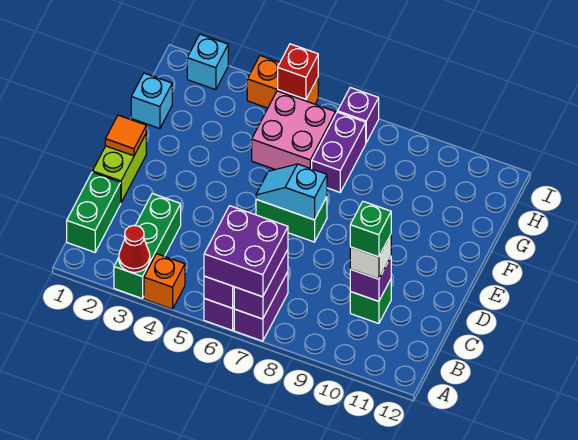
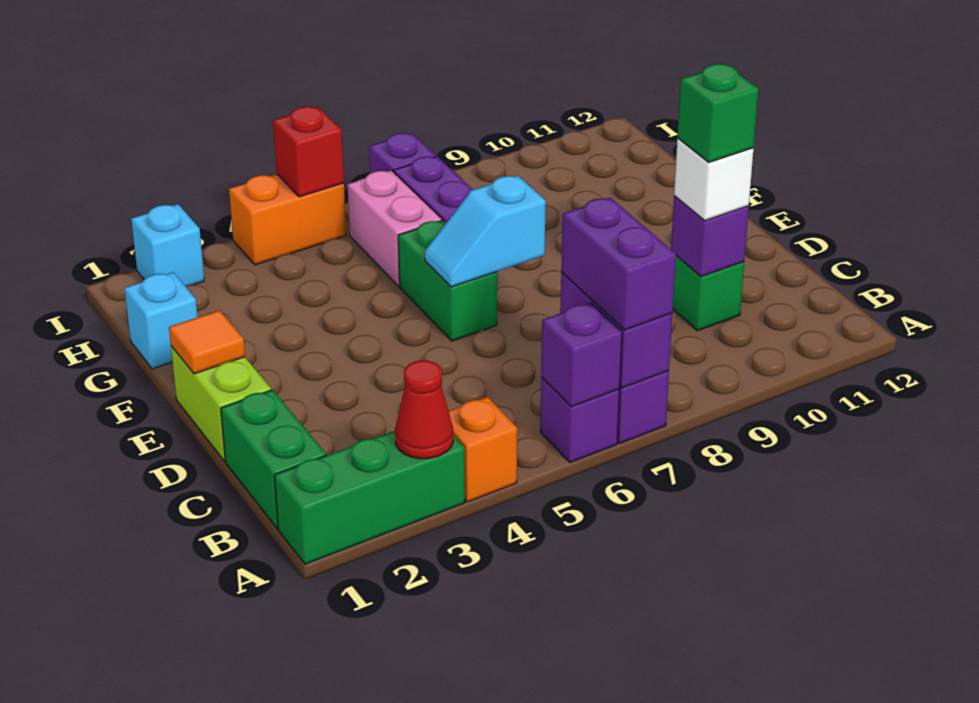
green brick A3:C3 level 1 -> green brick A1:A3 level 1
purple brick A6:B7 level 3 -> purple brick A7:B7 level 3
green brick E6:E7 level 1 -> green brick E6:F6 level 1
pink brick G5:H6 level 1 -> pink brick G6:H6 level 1

